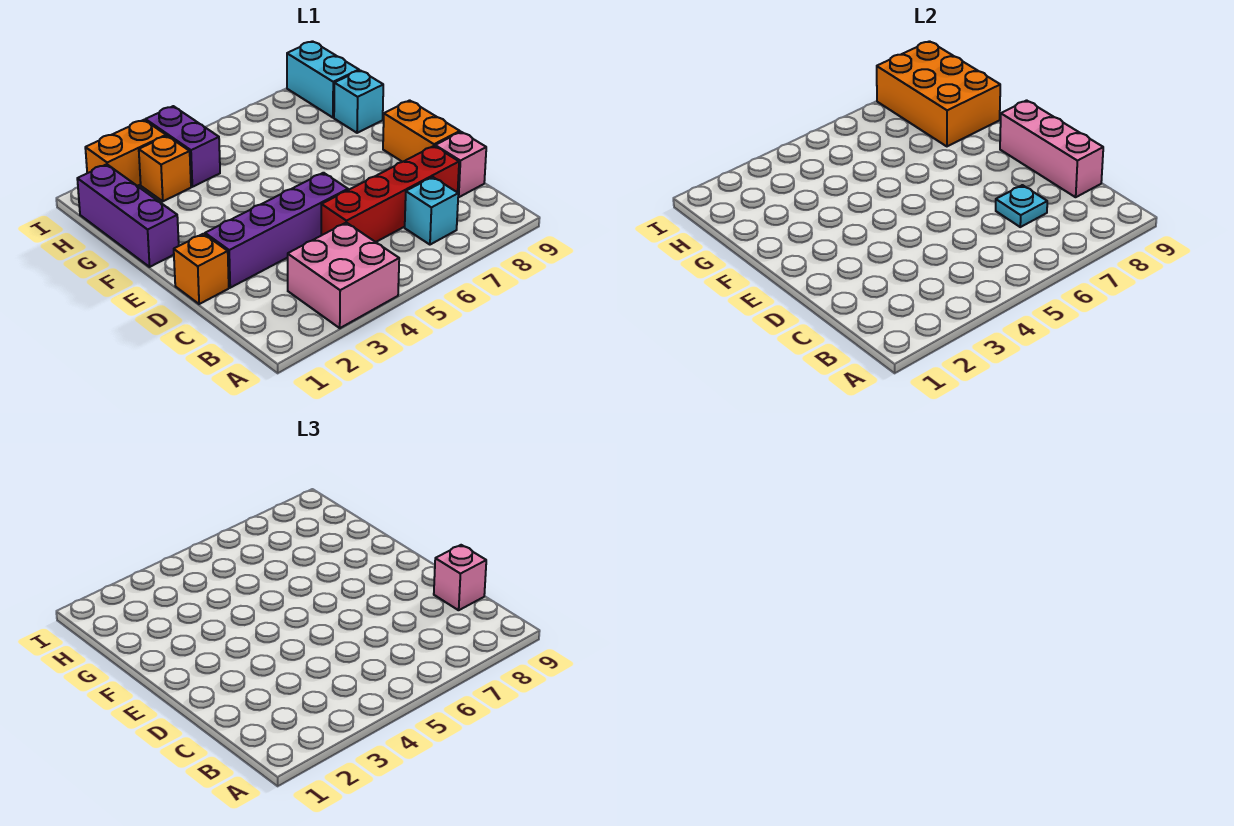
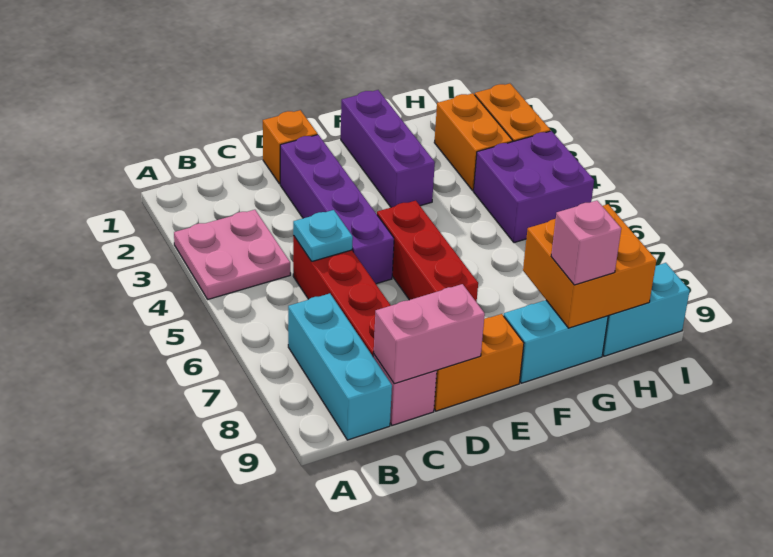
pink brick A3:B4 level 1 -> pink plate A3:B4 level 1
cyan brick B7 level 1 -> cyan brick B7:B9 level 1
cyan plate C7 level 2 -> cyan plate C5 level 2
pink brick C9:E9 level 2 -> pink brick C9:D9 level 2
pink brick C9 level 3 -> pink brick G9 level 3
none -> red brick E5:E7 level 1
purple brick F1:H1 level 1 -> purple brick F1:F3 level 1
orange brick G8:I9 level 2 -> orange brick G8:H9 level 2
cyan brick G9 level 1 -> cyan brick F9:G9 level 1
orange brick H3 level 1 -> orange brick H2:H3 level 1
purple brick H4:I4 level 1 -> purple brick H4:I5 level 1

